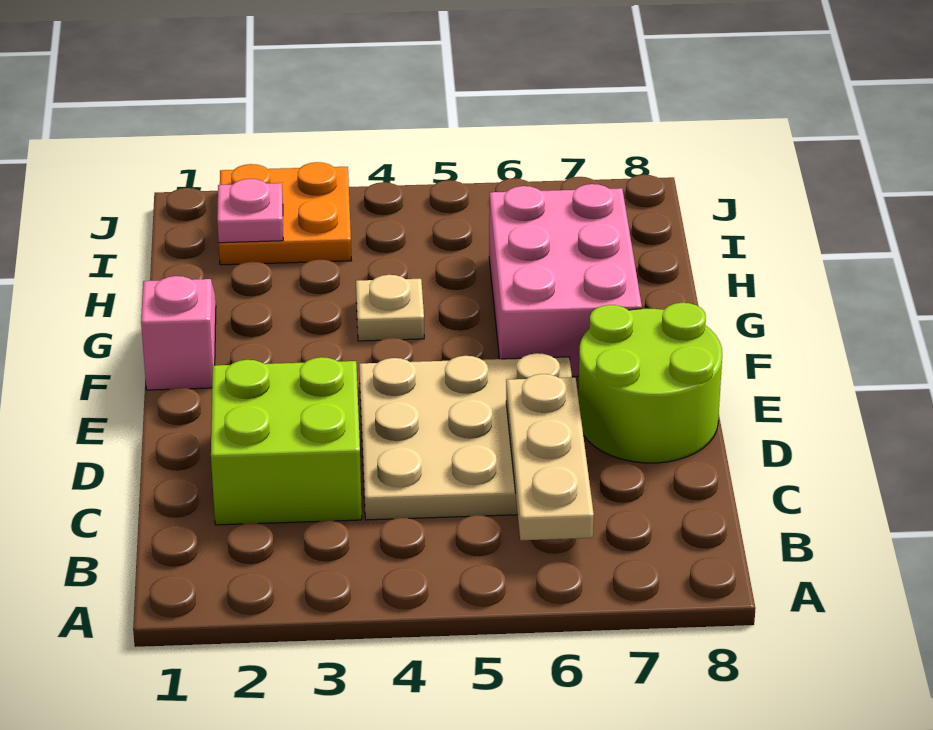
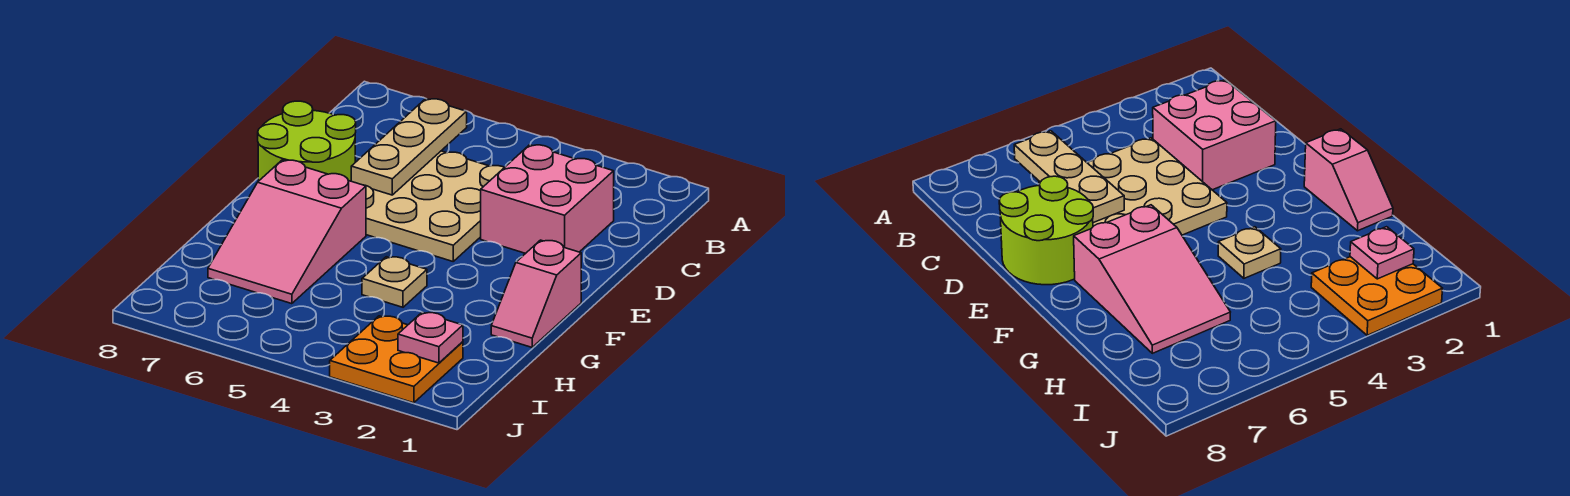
lime brick C2:D3 level 1 -> pink brick C2:D3 level 1
pink brick F6:H7 level 1 -> pink slope F6:H7 level 1 top F

